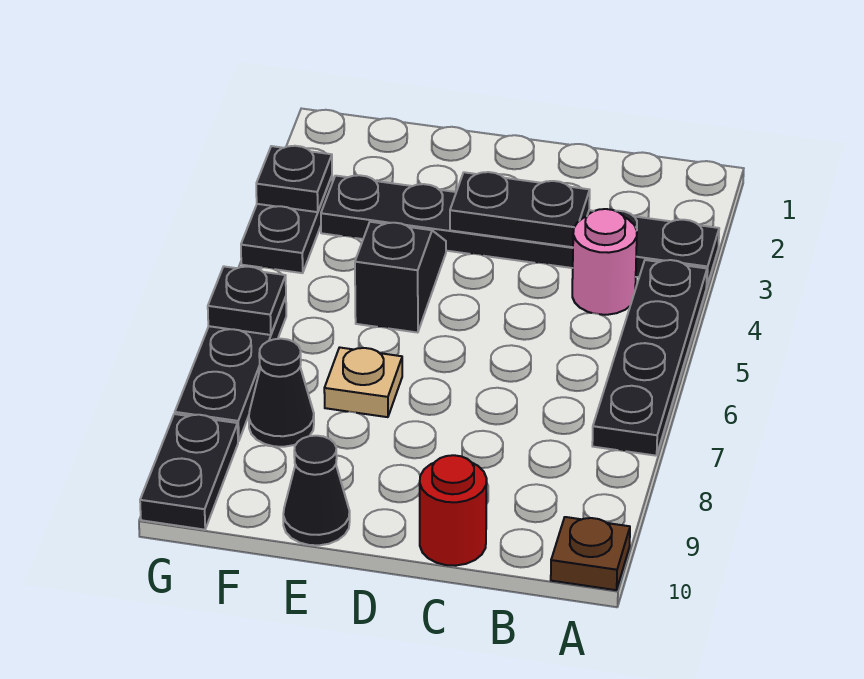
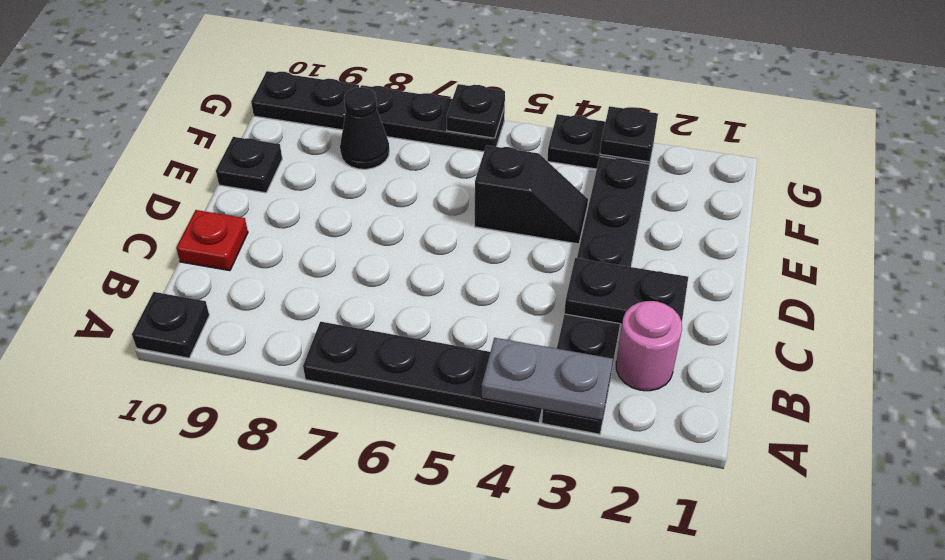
none -> grey plate A3:A4 level 2
brown plate A10 level 1 -> black plate A10 level 1
pink round brick B4 level 1 -> pink round brick B2 level 1
black plate C3:D3 level 2 -> black plate C2:C3 level 2
red round brick C10 level 1 -> red plate C10 level 1
tan plate E7 level 1 -> none
black cone E10 level 1 -> black plate E10 level 1

